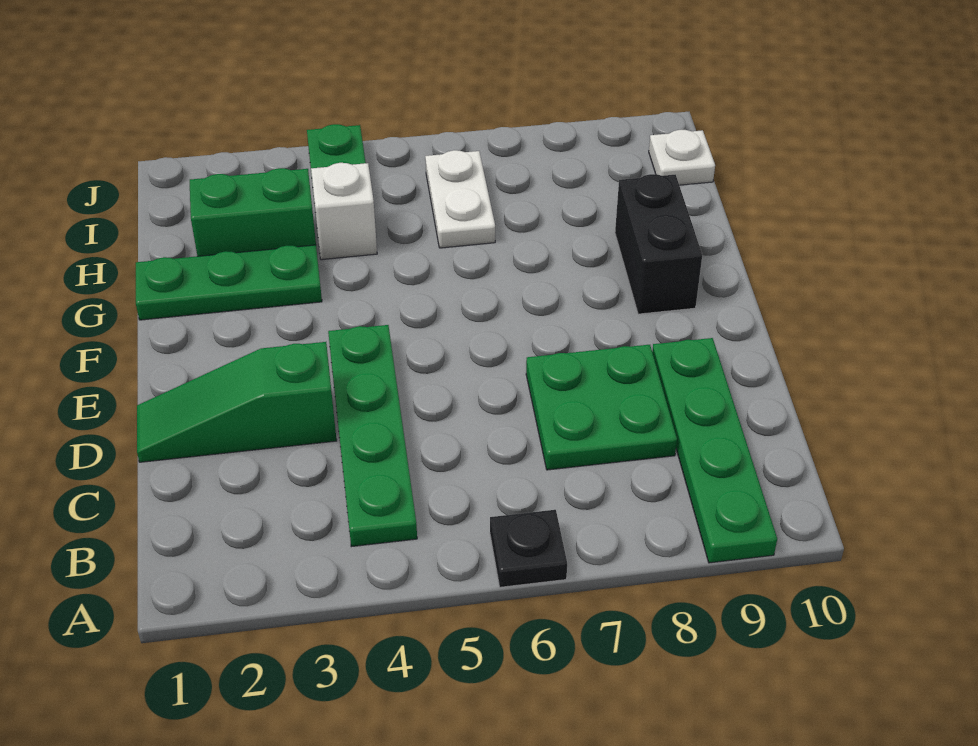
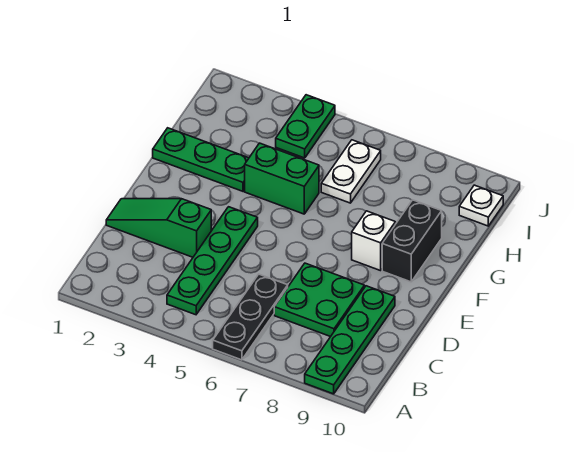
black plate A6 level 1 -> black plate A6:C6 level 1
green brick H2:H3 level 1 -> green brick G4:G5 level 1
white brick H4 level 1 -> white brick F8 level 1

